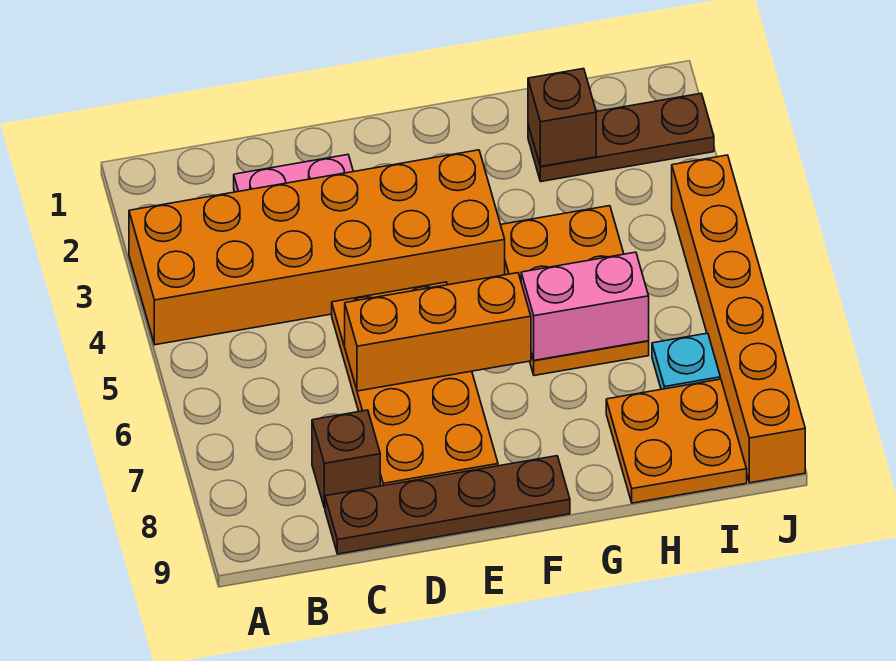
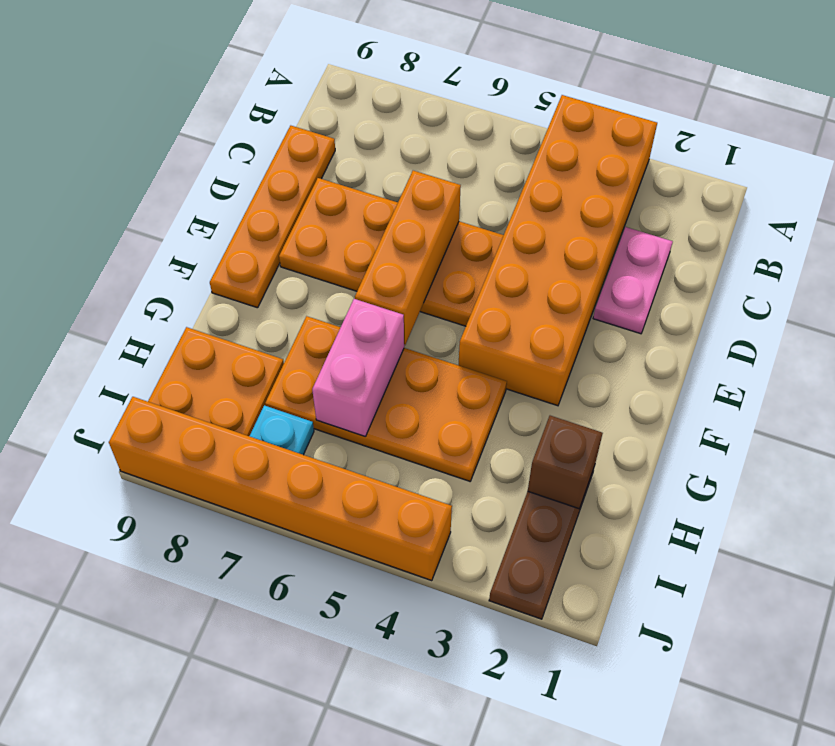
brown brick C8 level 1 -> none
brown plate C9:F9 level 1 -> orange plate C9:F9 level 1
orange plate G4:H6 level 1 -> orange plate G4:H7 level 1

